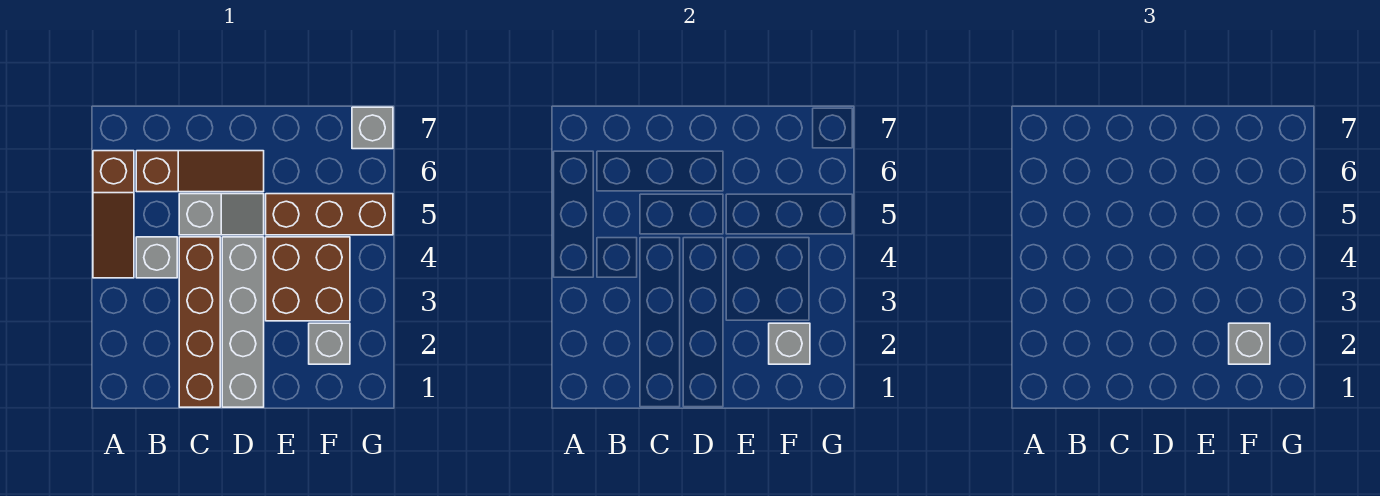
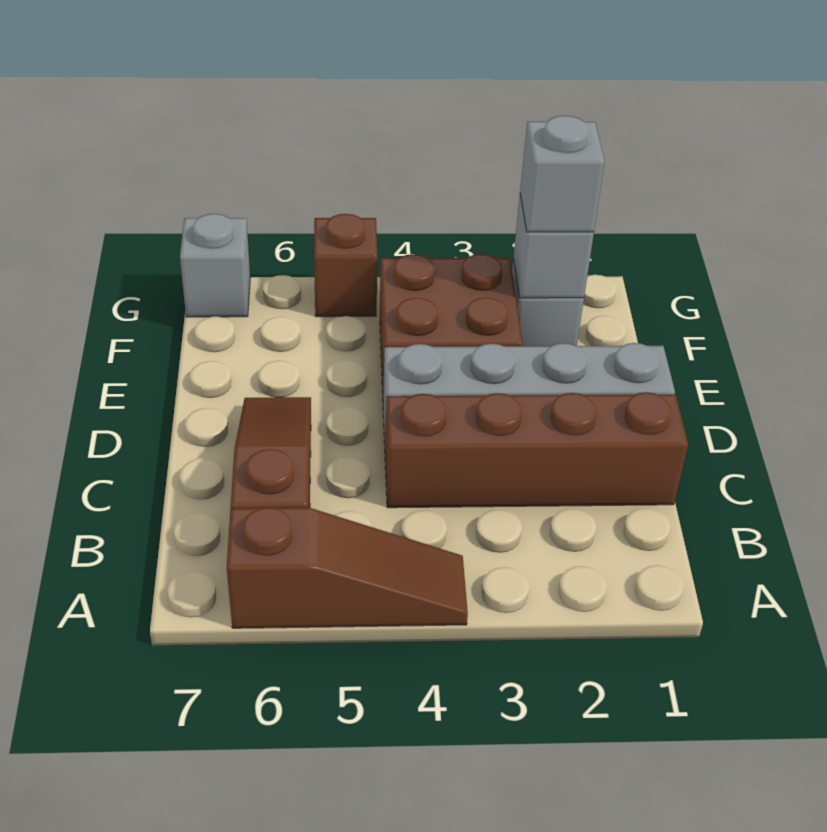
grey brick B4 level 1 -> none
grey slope C5:D5 level 1 top C -> none
brown brick E5:G5 level 1 -> brown brick G5 level 1

